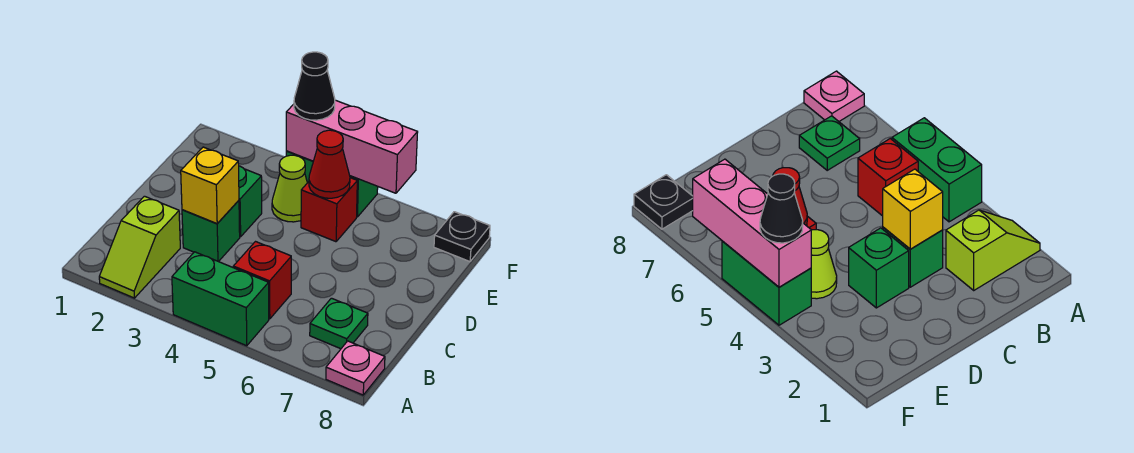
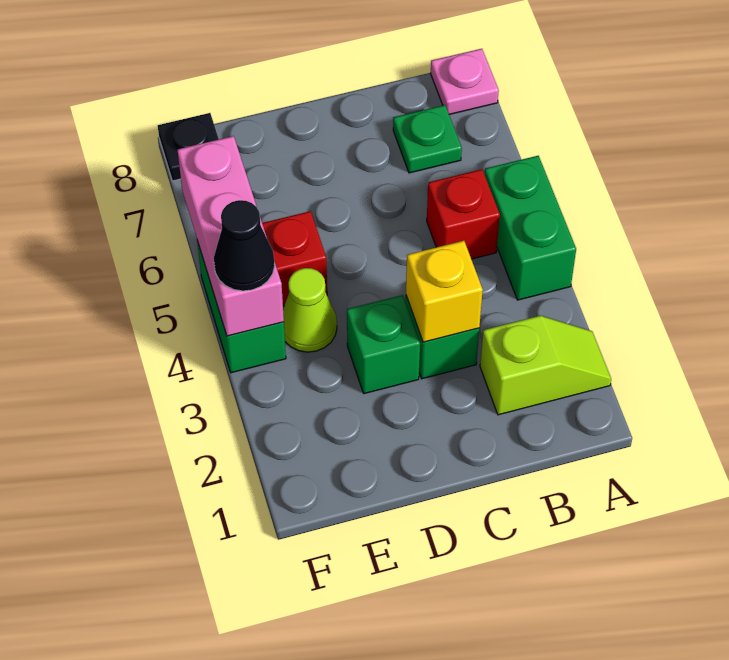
red cone E5 level 2 -> none

